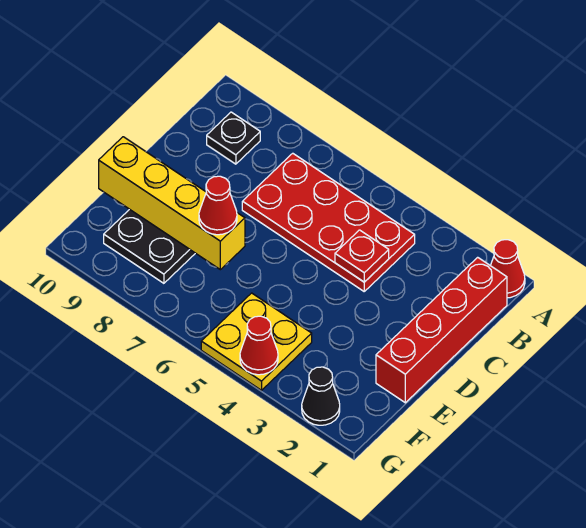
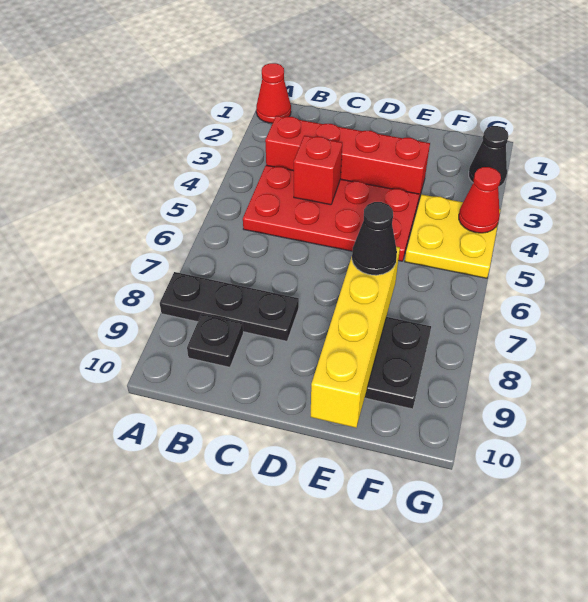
none -> black plate A8:C8 level 1
red brick B1:E1 level 1 -> red brick B3:E3 level 1
red plate B4:C7 level 1 -> red plate B4:E5 level 1
red plate C4 level 2 -> red brick C4 level 2
red cone E7 level 3 -> black cone E7 level 3

